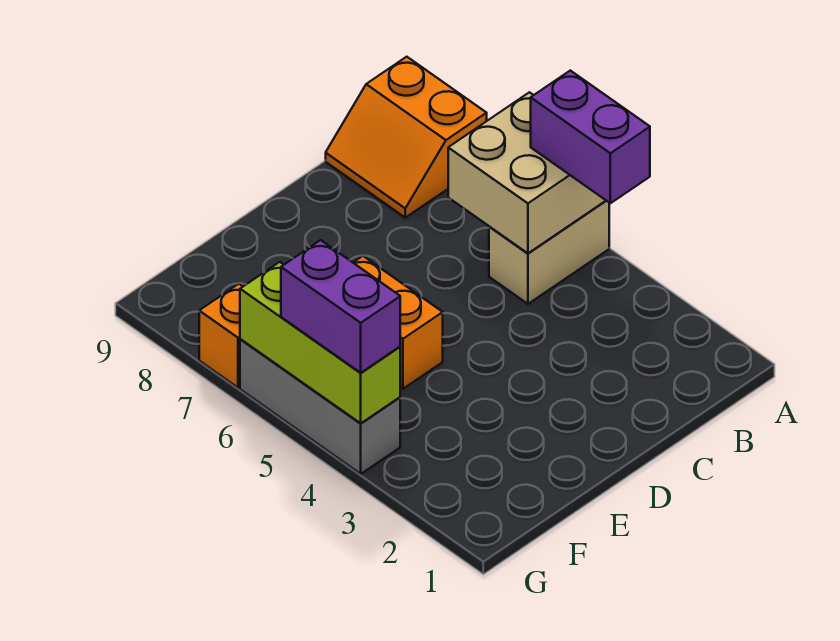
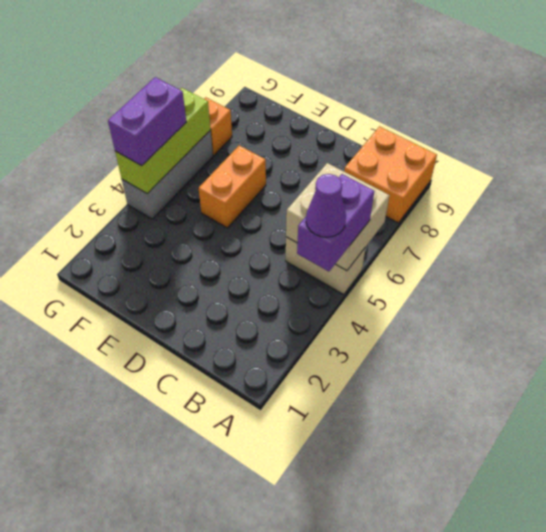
none -> purple cone A4 level 4
orange slope A8:B9 level 1 top A -> orange brick A8:B9 level 1

